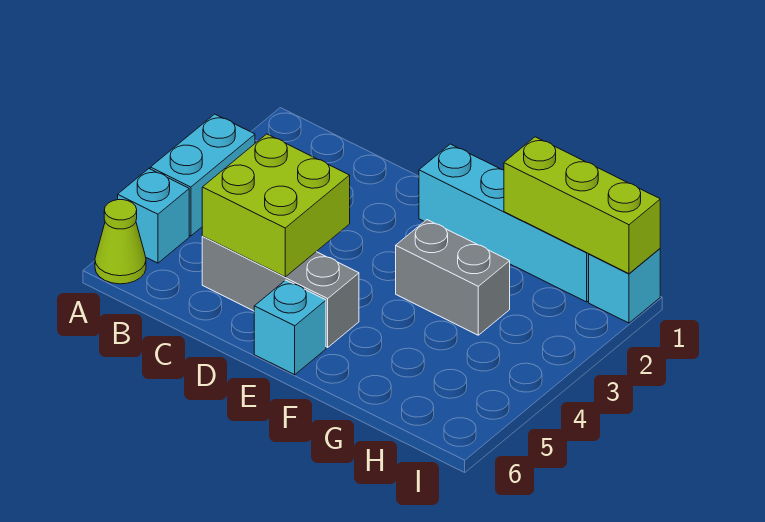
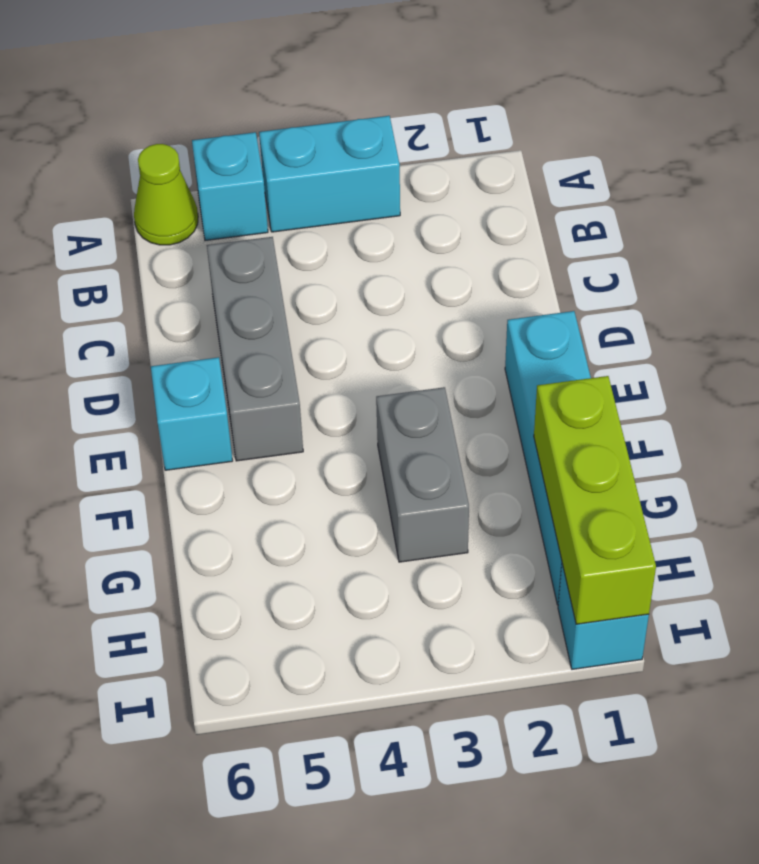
lime brick C4:D5 level 2 -> none

